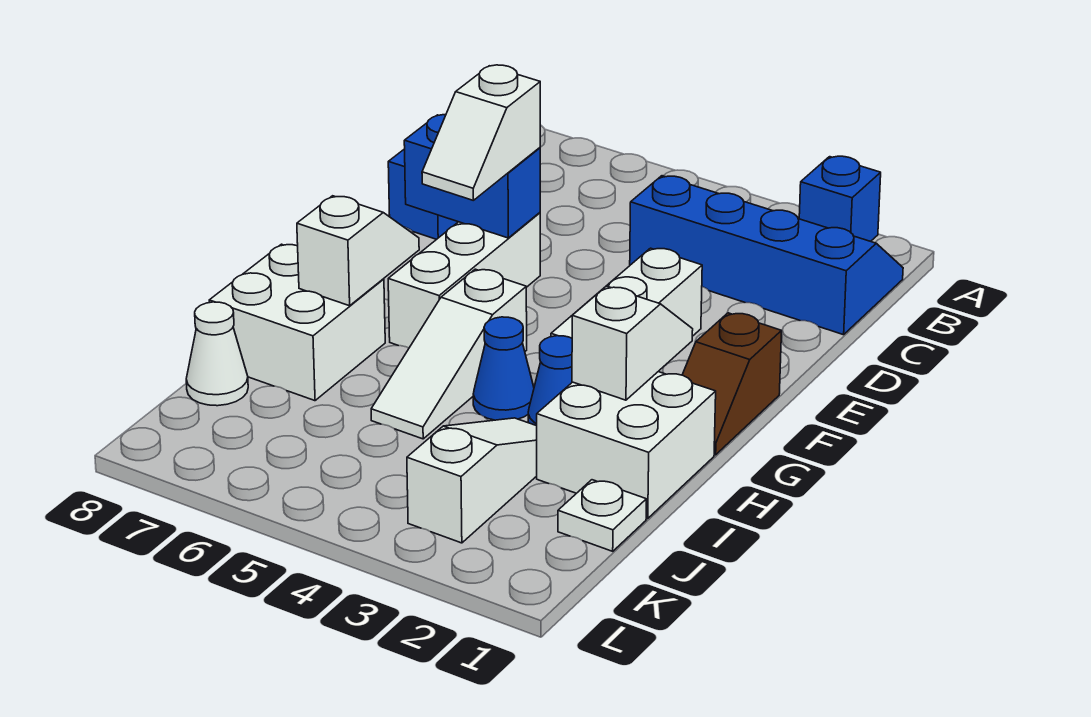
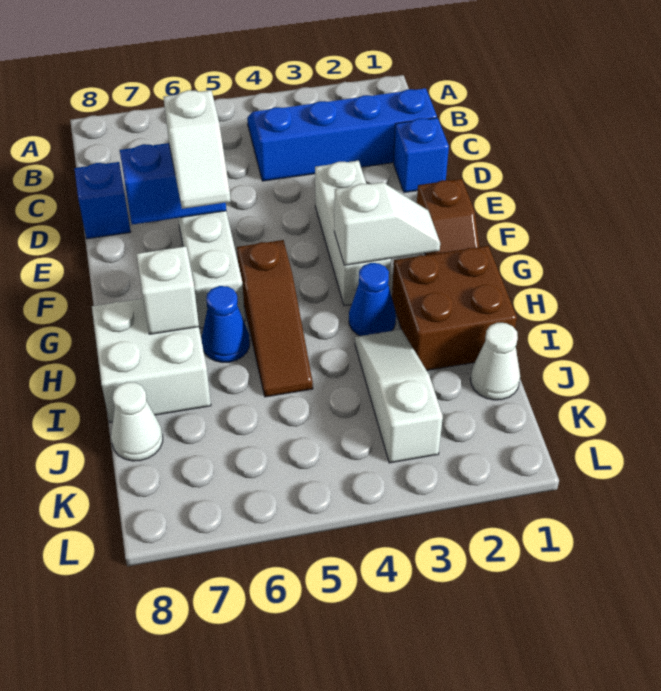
blue brick A2 level 1 -> blue brick D1 level 1
white slope G2:H2 level 2 top H -> white slope G2:G3 level 2 top 3
white slope G5:I5 level 1 top G -> brown slope G5:I5 level 1 top G
white brick H1:I2 level 1 -> brown brick H1:I2 level 1
blue cone H4 level 1 -> blue cone H6 level 1
white plate J1 level 1 -> white cone J1 level 1

